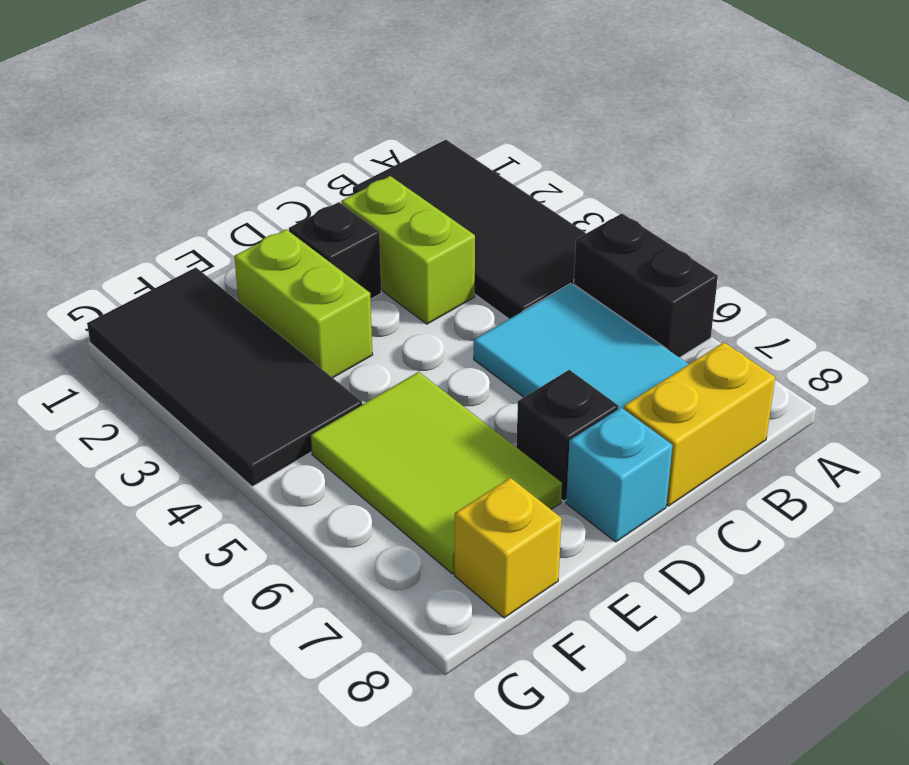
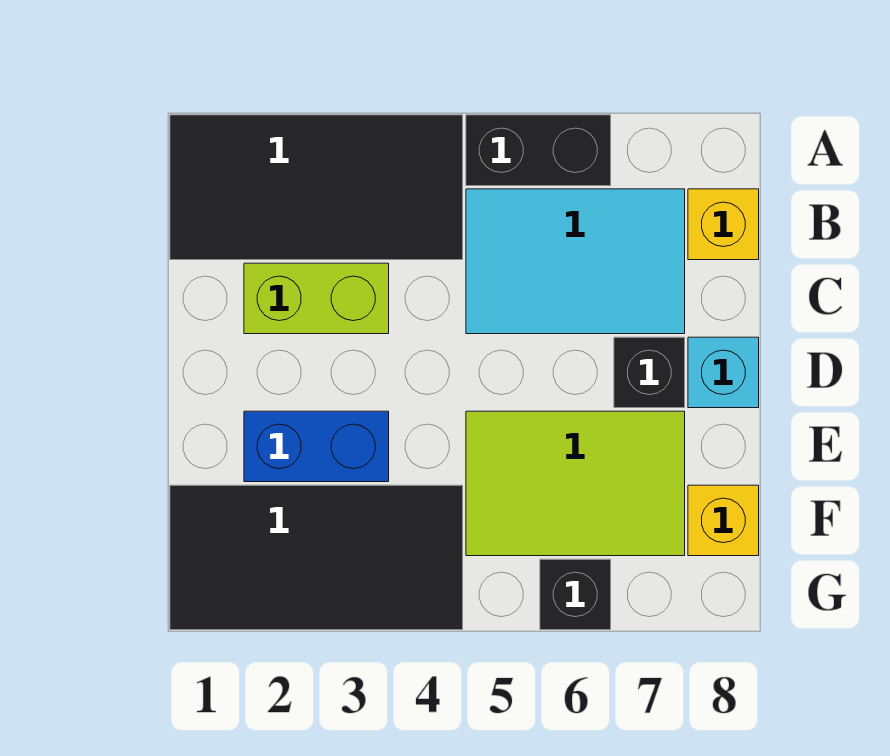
yellow brick B8:C8 level 1 -> yellow brick B8 level 1
black brick D2 level 1 -> black brick G6 level 1
lime brick E2:E3 level 1 -> blue brick E2:E3 level 1

